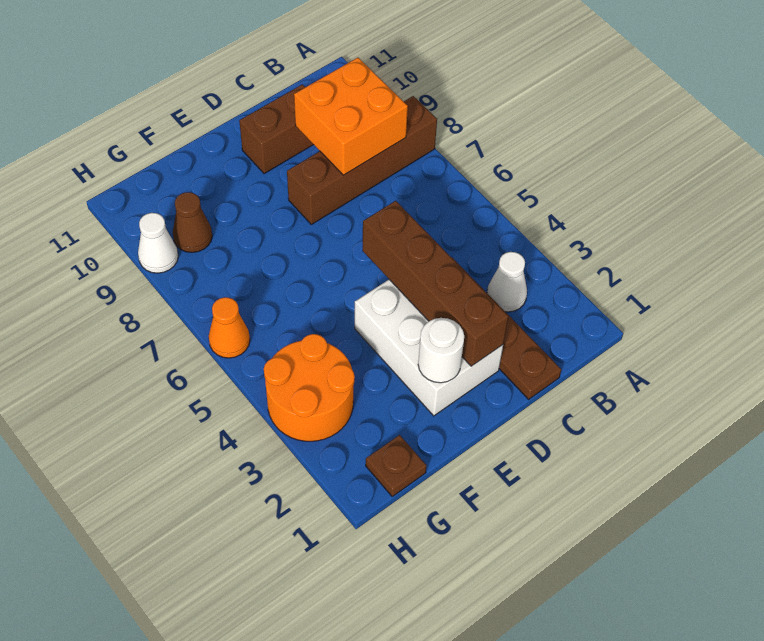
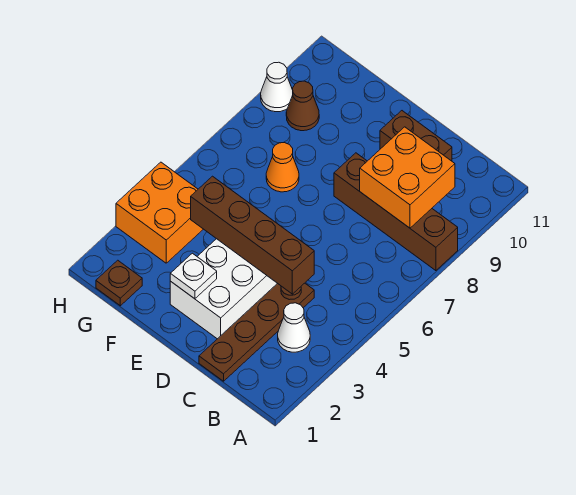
brown brick D2:D5 level 2 -> brown brick C4:F4 level 2
white round brick E2 level 2 -> white plate E2 level 2
orange round brick G3:H4 level 1 -> orange brick G3:H4 level 1
orange cone H6 level 1 -> orange cone F7 level 1

